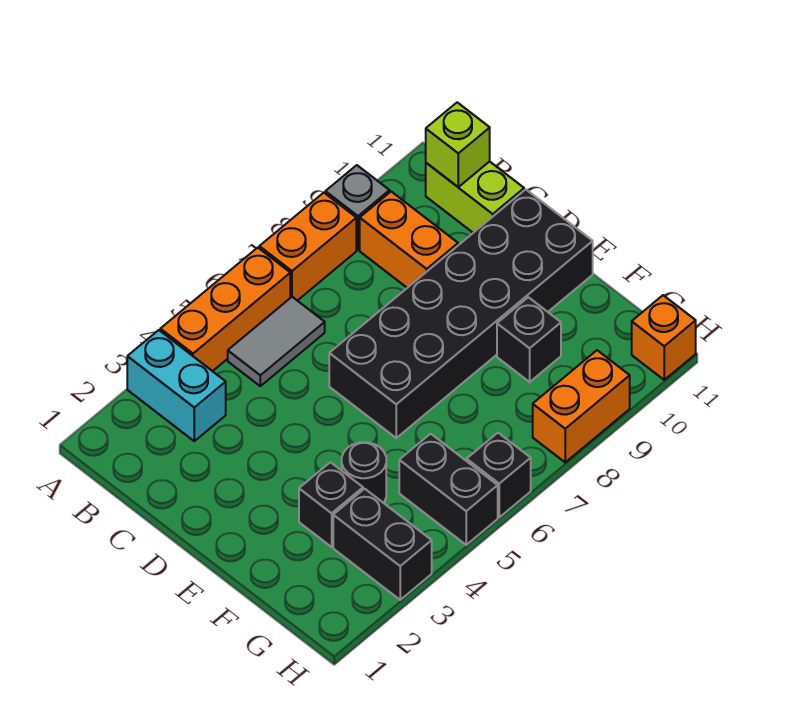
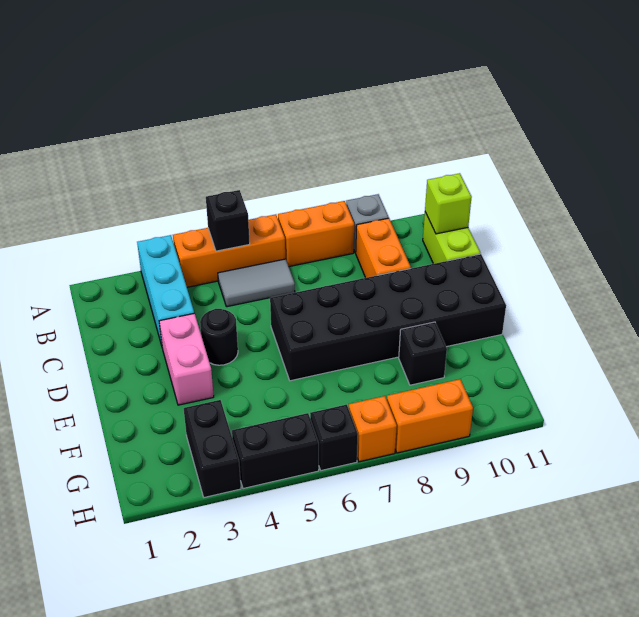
cyan brick A3:B3 level 1 -> cyan brick A3:C3 level 1
none -> pink brick D3:E3 level 1
black brick F3 level 1 -> black brick A5 level 2
black round brick F4 level 1 -> black round brick D4 level 1
black brick G5:H5 level 1 -> black brick H4:H5 level 1
orange brick H11 level 1 -> orange brick H7 level 1

